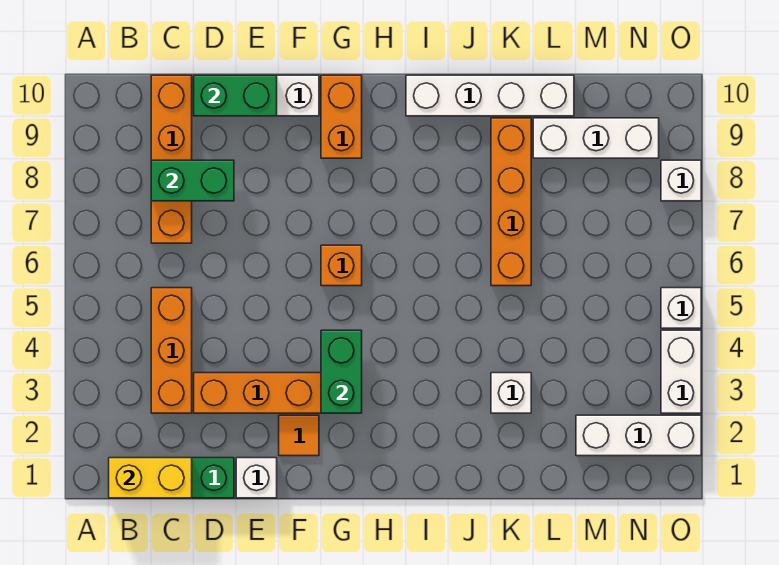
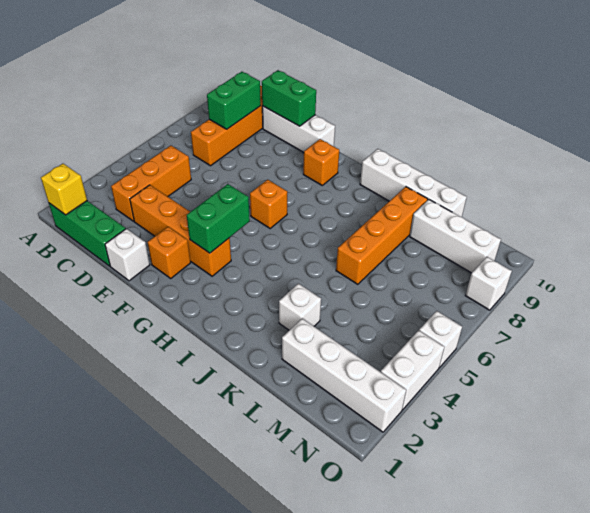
yellow brick B1:C1 level 2 -> yellow brick B1 level 2
green brick C8:D8 level 2 -> green brick C8:C9 level 2
orange tile F2 level 1 -> orange brick F2 level 1
orange brick G9:G10 level 1 -> orange brick G9 level 1
white brick M2:O2 level 1 -> white brick L2:O2 level 1

